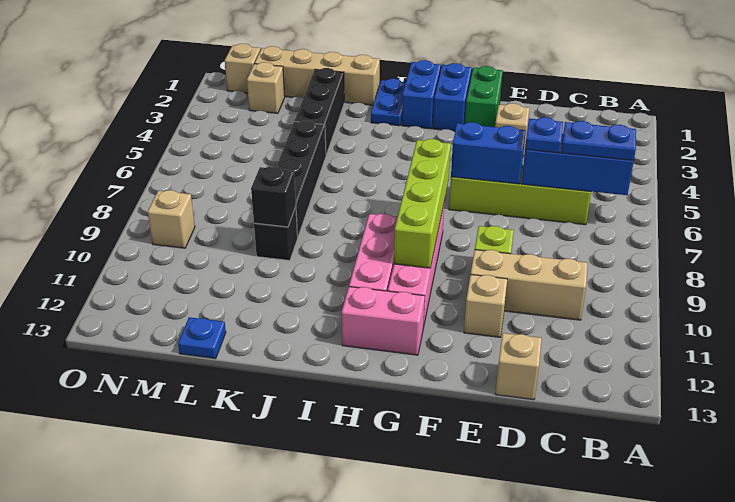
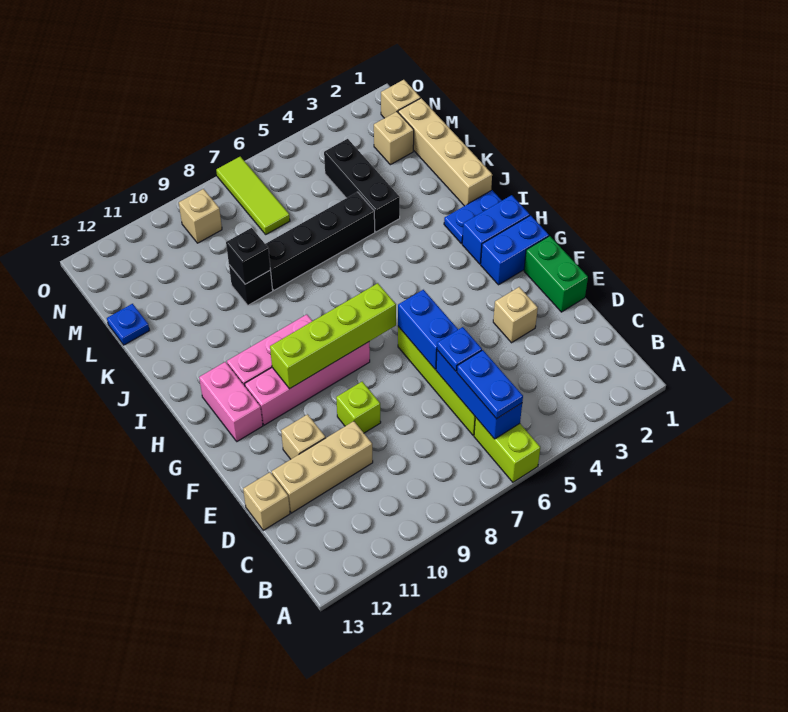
none -> lime brick A6:B6 level 1
tan brick C10:E10 level 1 -> tan brick D10:D12 level 1
green brick F1:F2 level 1 -> green brick E1:F1 level 1
black brick K2:K4 level 1 -> black brick K4:M4 level 1
none -> lime tile M7:O7 level 1

